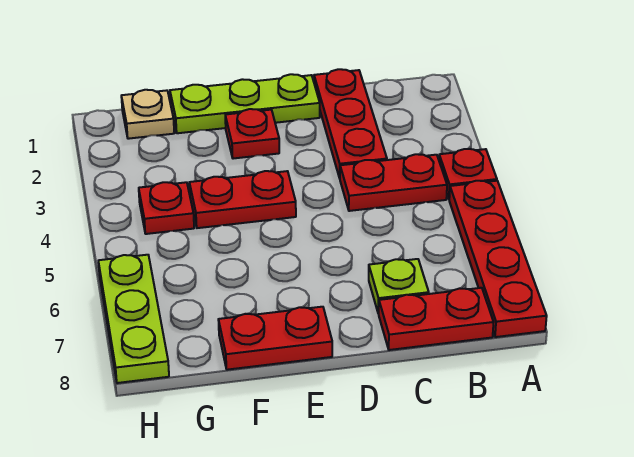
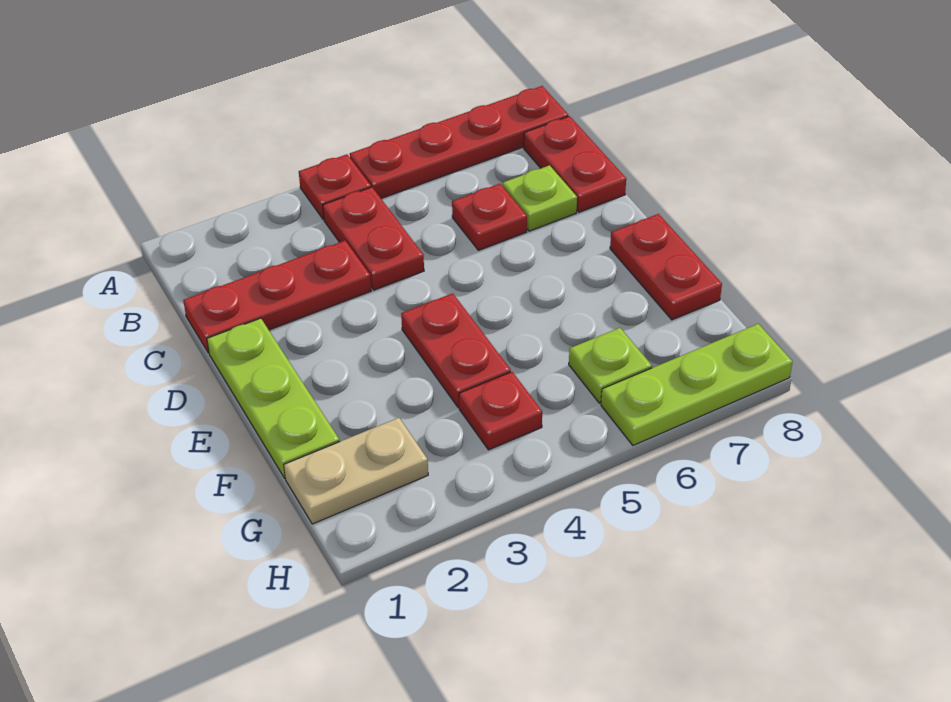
red plate E2 level 1 -> red plate C6 level 1
tan plate G1 level 1 -> tan plate G1:G2 level 1
none -> lime plate G6 level 1

